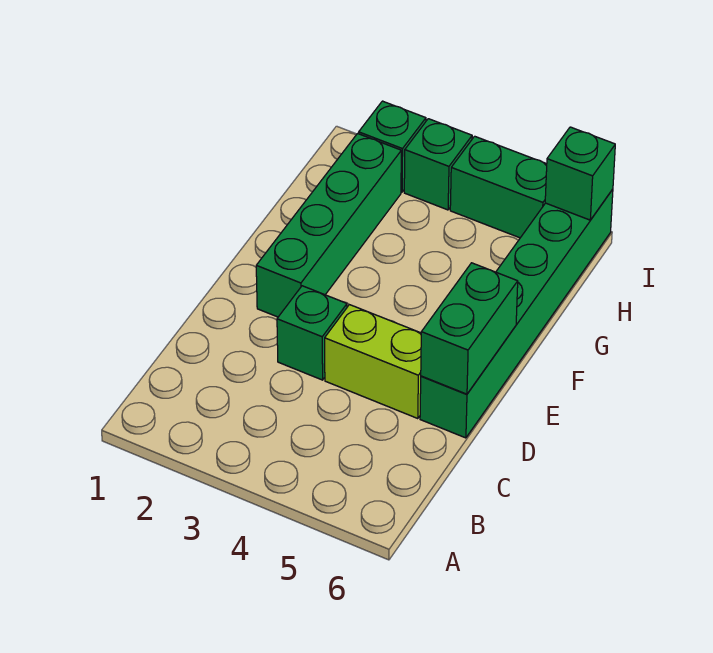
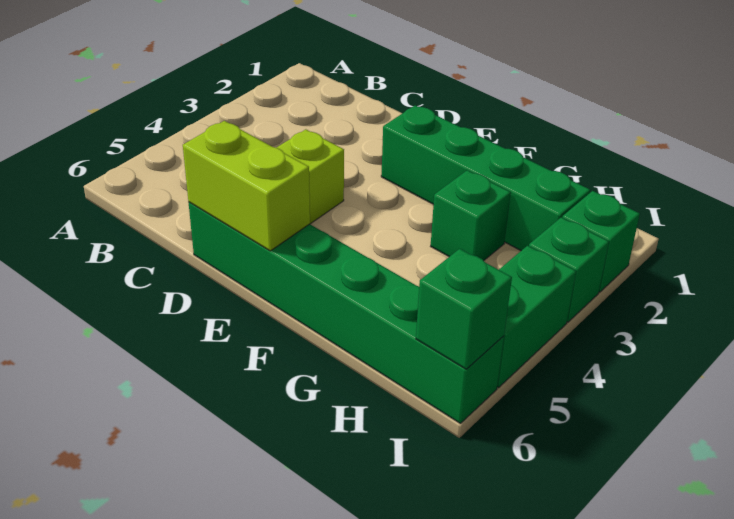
green brick D3 level 1 -> green brick G3 level 1
green brick D6:E6 level 2 -> lime brick D6:E6 level 2

